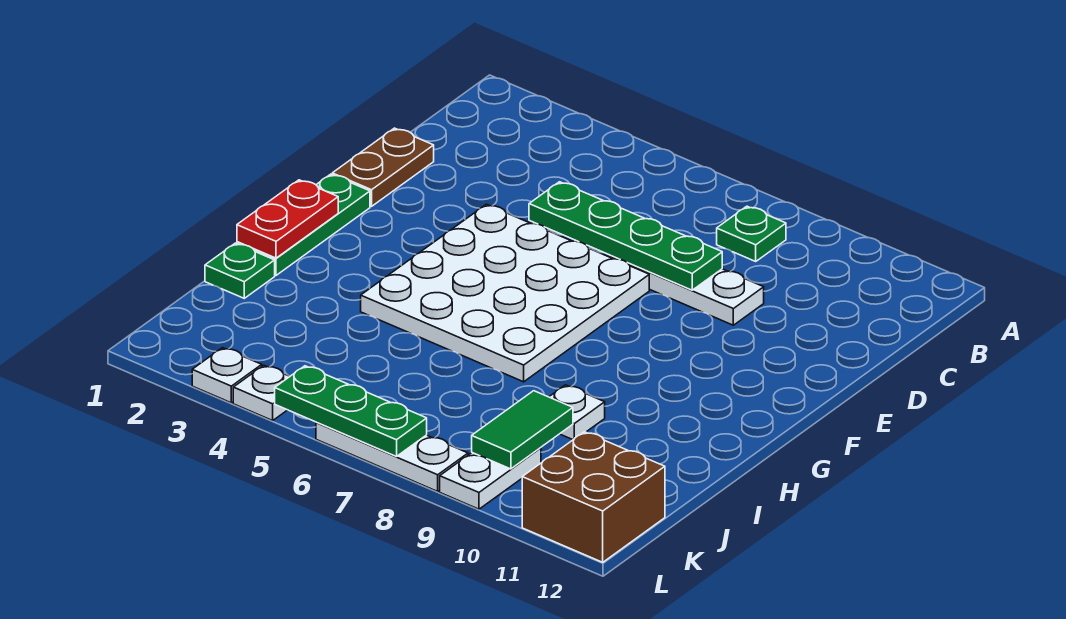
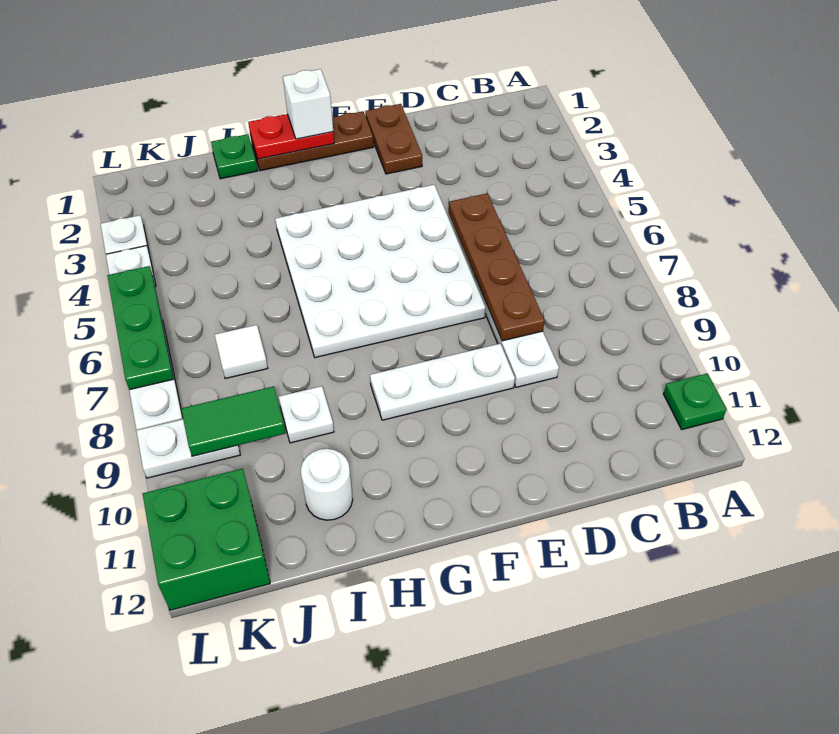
green plate B8 level 1 -> green plate A11 level 1
brown plate D1:E1 level 1 -> brown plate E1:E2 level 1
green plate D5:D8 level 2 -> brown plate D5:D8 level 2
none -> white plate E9:G9 level 1
green plate F1:H1 level 1 -> brown plate F1:H1 level 1
none -> white brick G1 level 3
none -> white round brick I11 level 1
none -> white tile J7 level 1
brown brick K11:L12 level 1 -> green brick K11:L12 level 1

